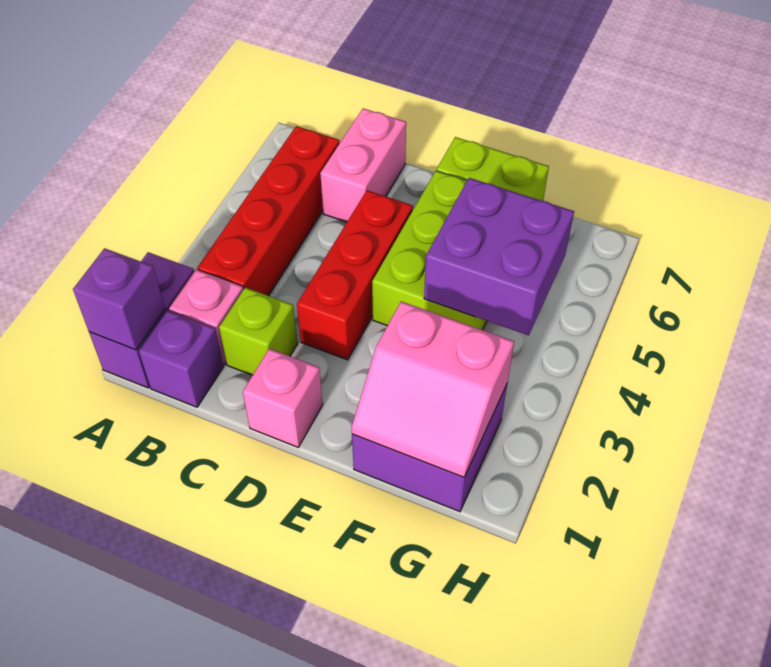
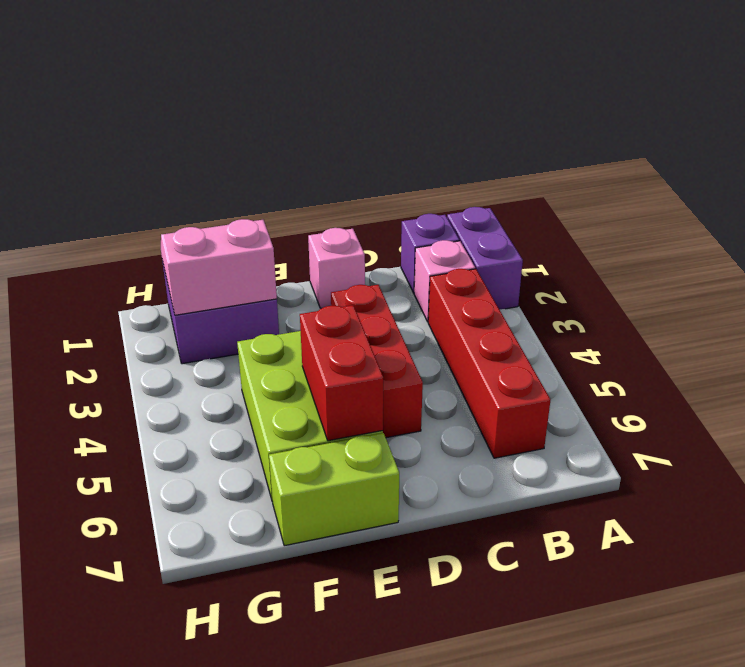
purple brick A1 level 2 -> none
lime brick C2 level 1 -> none
pink brick C6:C7 level 1 -> none
none -> red brick E5:E6 level 2
purple brick F4:G5 level 2 -> none

